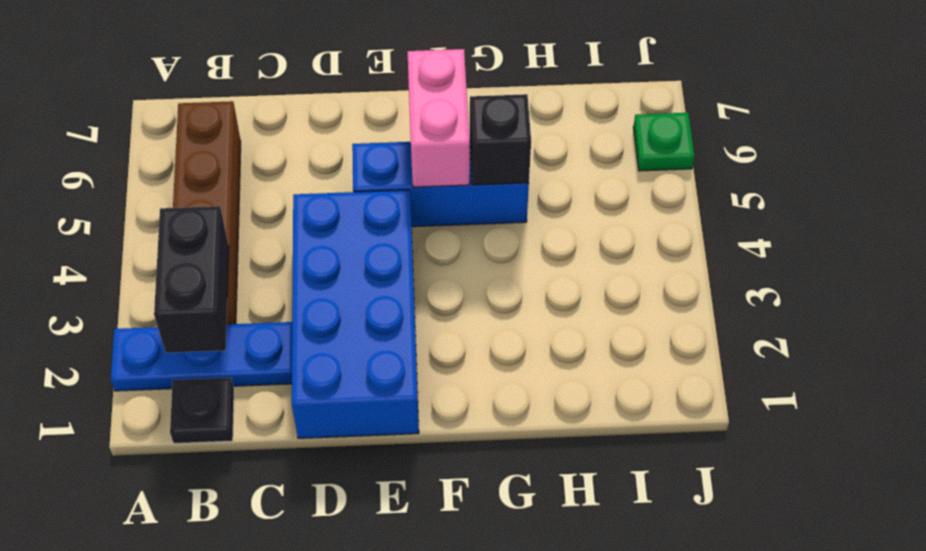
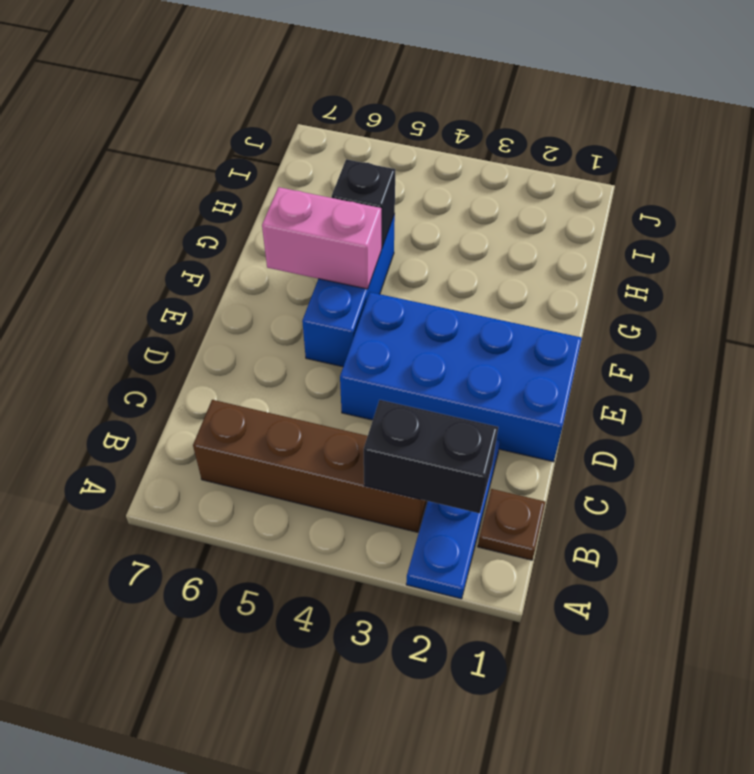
black plate B1 level 1 -> brown plate B1 level 1
green plate J6 level 1 -> none

